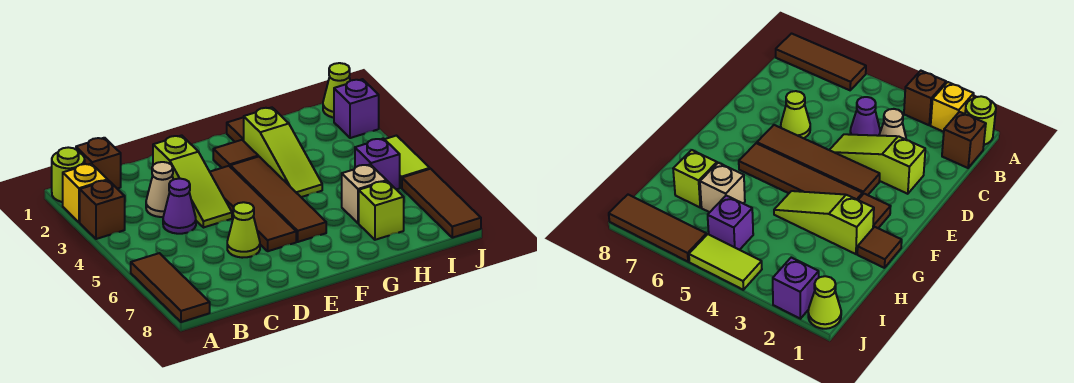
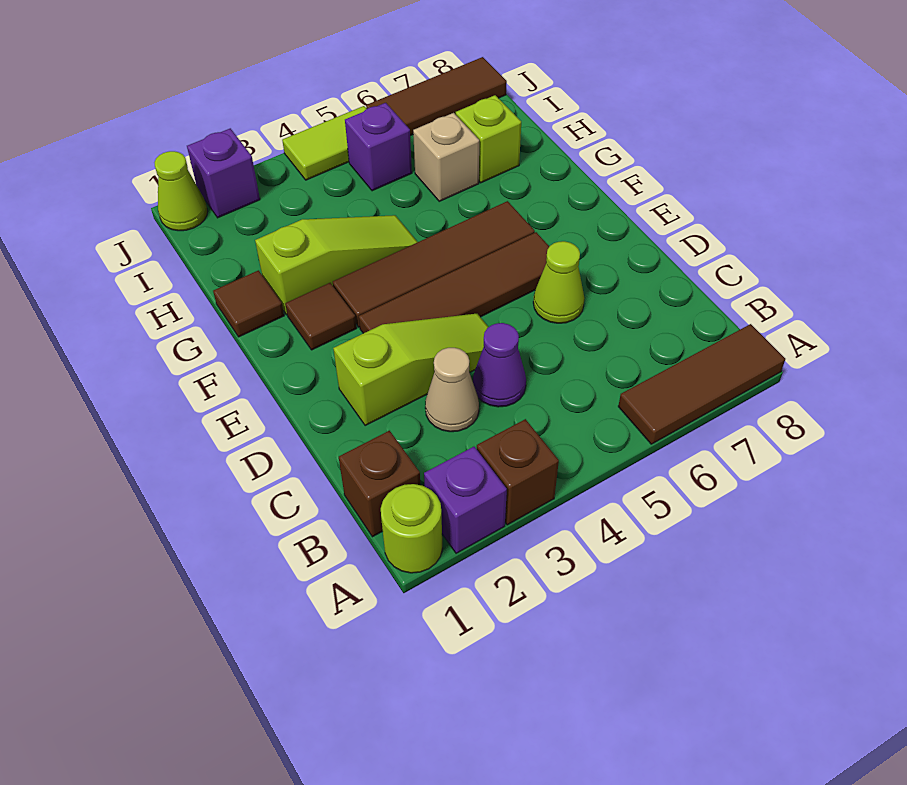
yellow brick A2 level 1 -> purple brick A2 level 1

